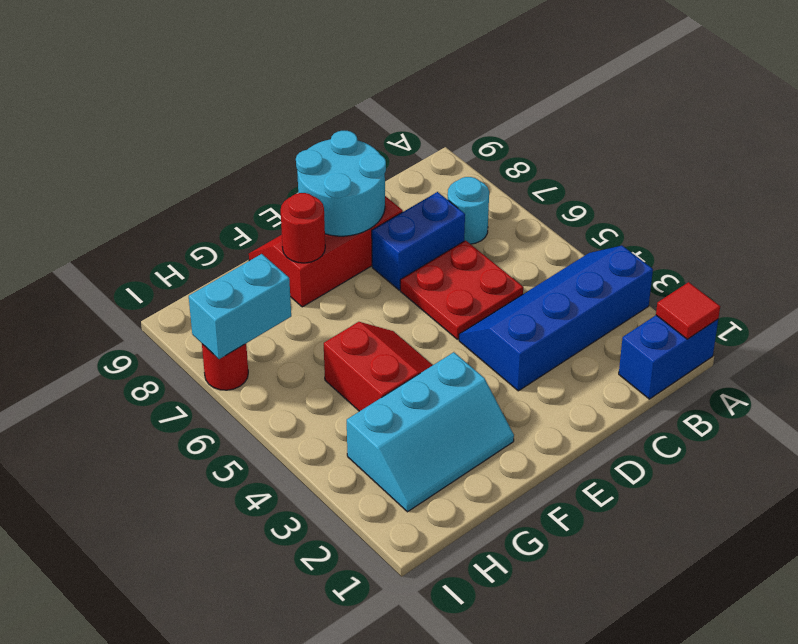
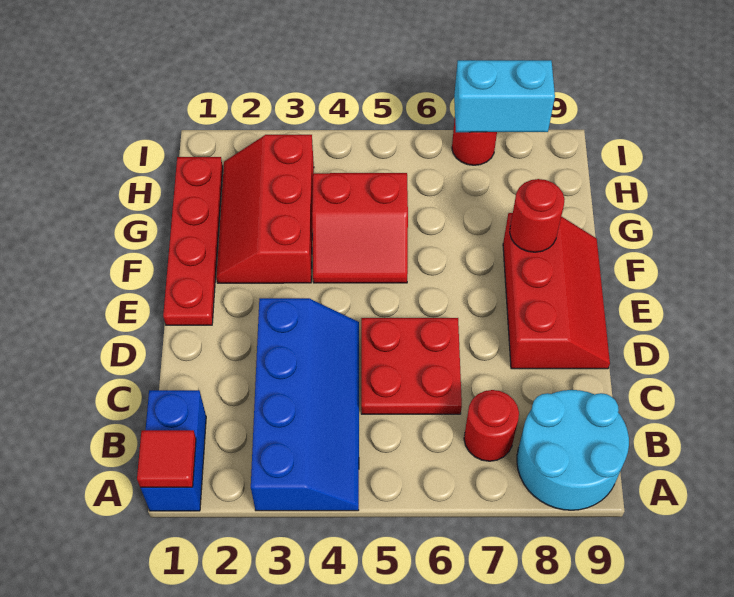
cyan round brick B7 level 1 -> red round brick B7 level 1
blue brick C7:D7 level 1 -> none
cyan round brick D8:E9 level 2 -> cyan round brick A8:B9 level 1
none -> red plate E1:H1 level 1
cyan slope F2:H3 level 1 top 3 -> red slope F2:H3 level 1 top 3
cyan brick H7:I7 level 2 -> cyan brick I7:I8 level 2

